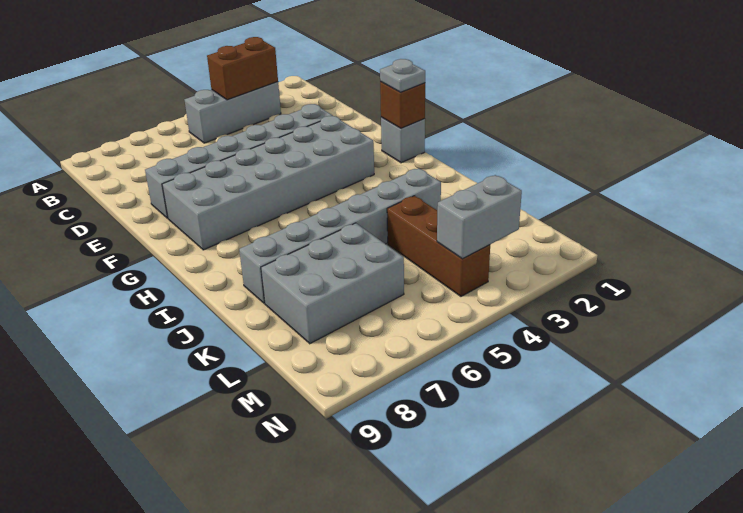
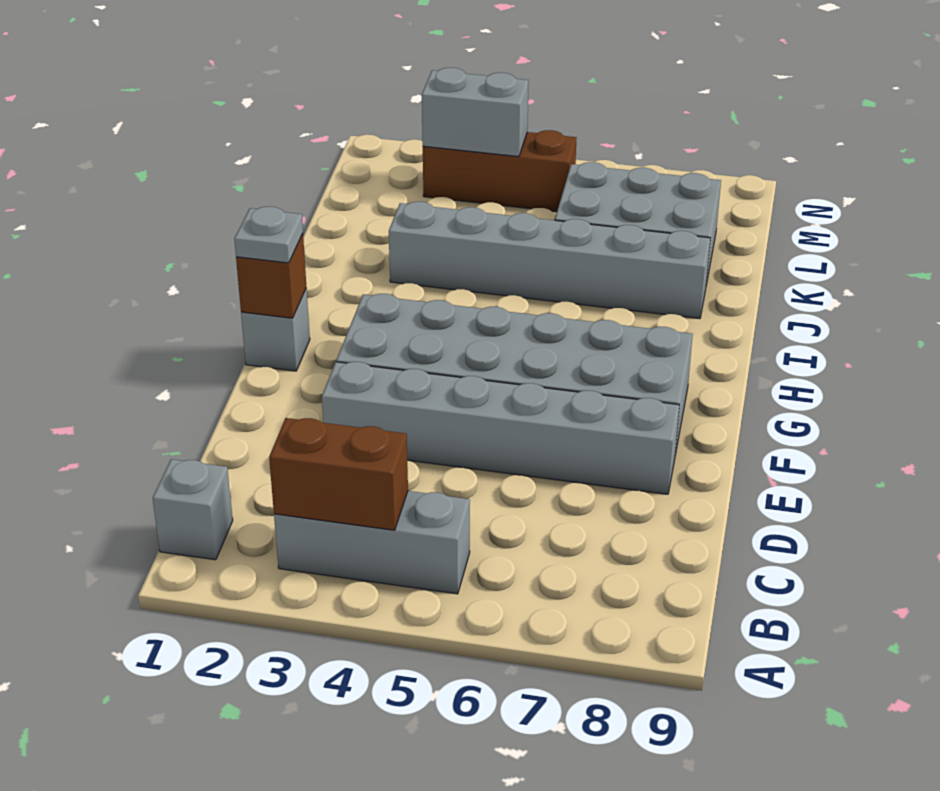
none -> grey brick B1 level 1
brown brick K4:M4 level 1 -> brown brick M3:M5 level 1

